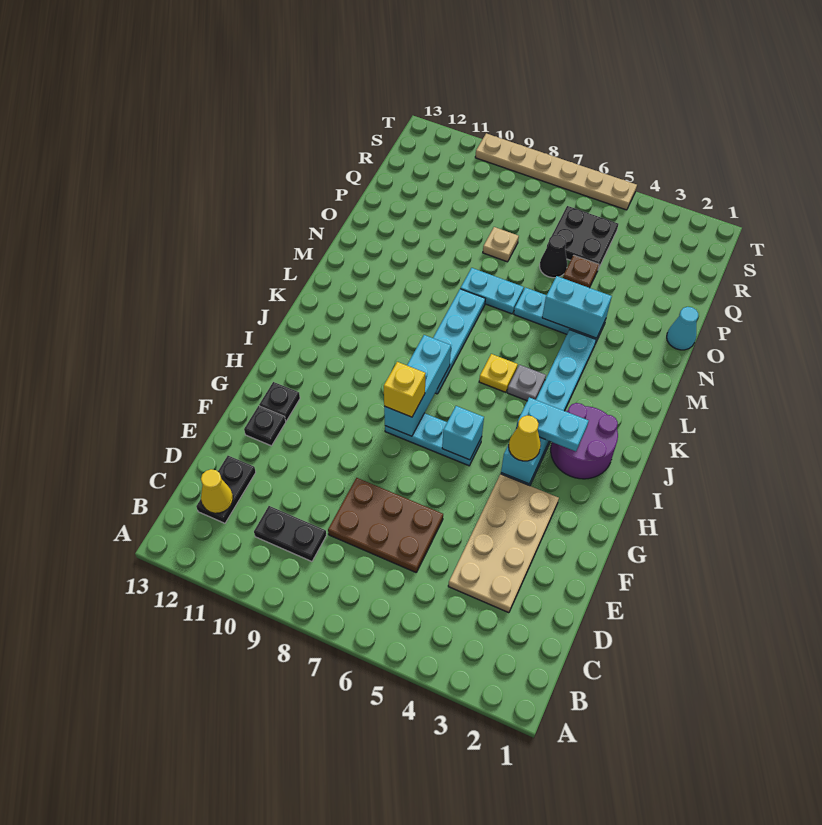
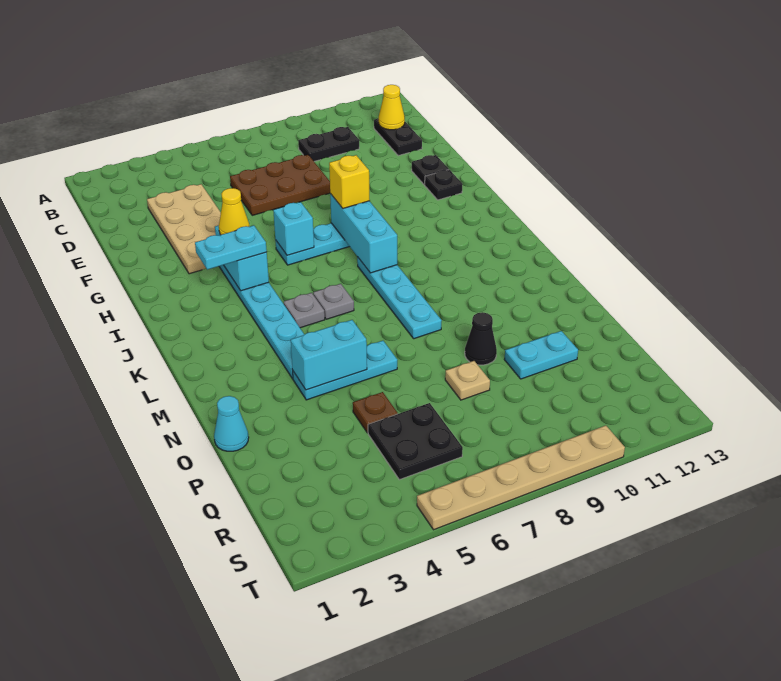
purple round brick I2:J3 level 1 -> none
yellow plate K6 level 1 -> grey plate K6 level 1
cyan plate N7:N8 level 1 -> cyan plate P10:P11 level 1
black cone P6 level 1 -> black cone O9 level 1

